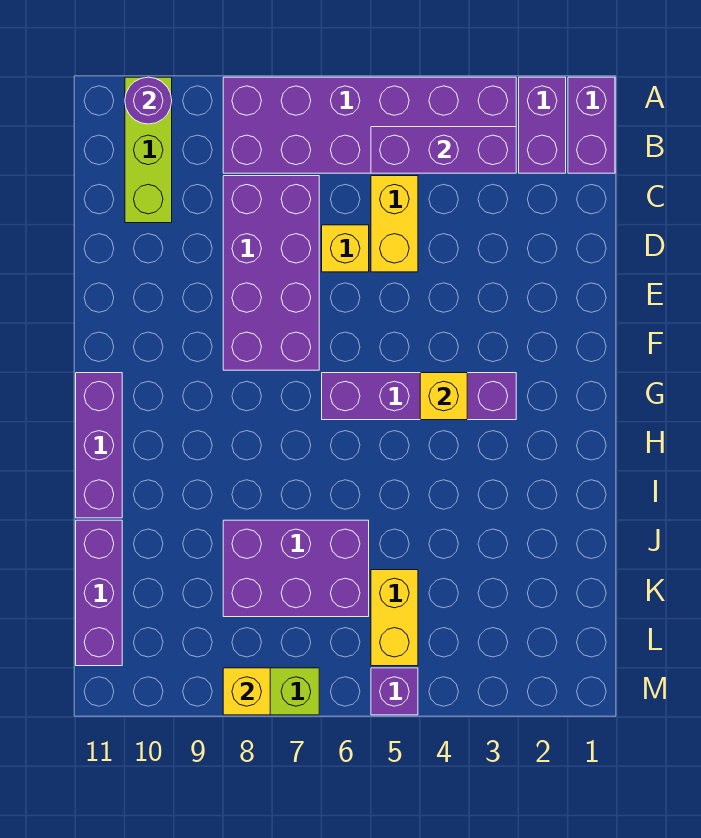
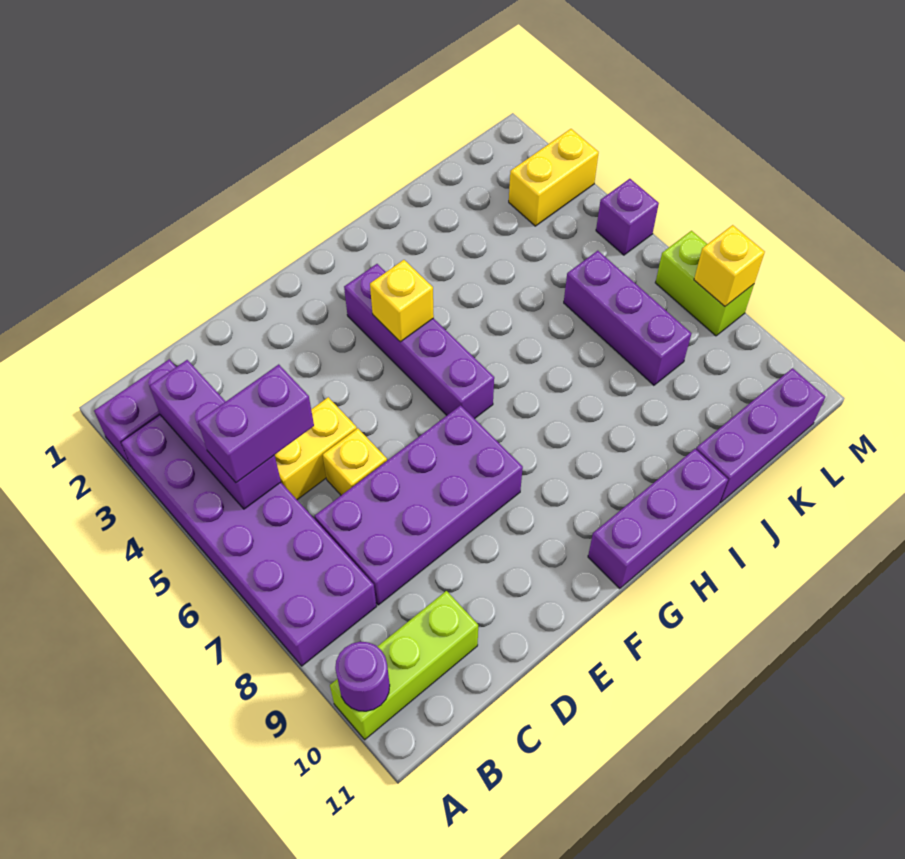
purple brick A1:B1 level 1 -> purple brick B5:C5 level 3
purple brick J6:K8 level 1 -> purple brick K6:K8 level 1
yellow brick K5:L5 level 1 -> yellow brick L3:M3 level 1

